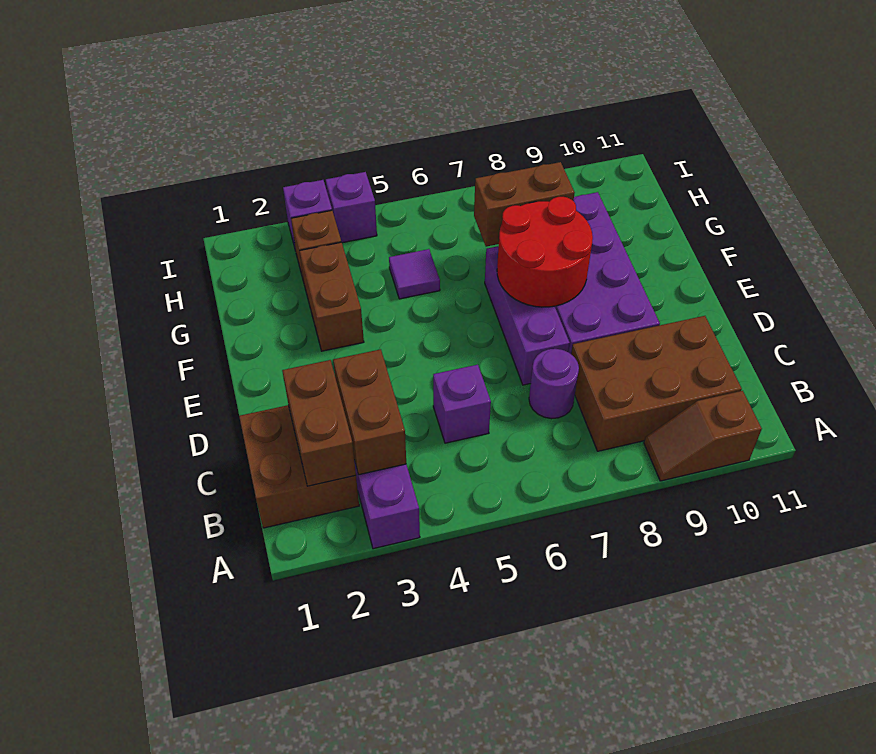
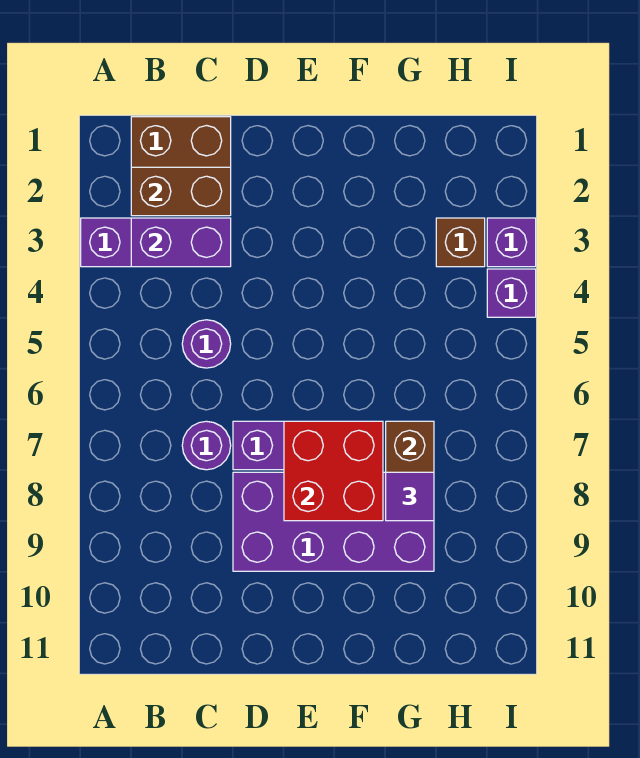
brown slope A9:A10 level 1 top 10 -> none
brown brick B3:C3 level 2 -> purple brick B3:C3 level 2
brown brick B8:C10 level 1 -> none
purple brick C5 level 1 -> purple round brick C5 level 1
red round brick E7:F8 level 2 -> red brick E7:F8 level 2
brown brick F3:G3 level 1 -> none
purple tile G5 level 1 -> purple tile G8 level 3

